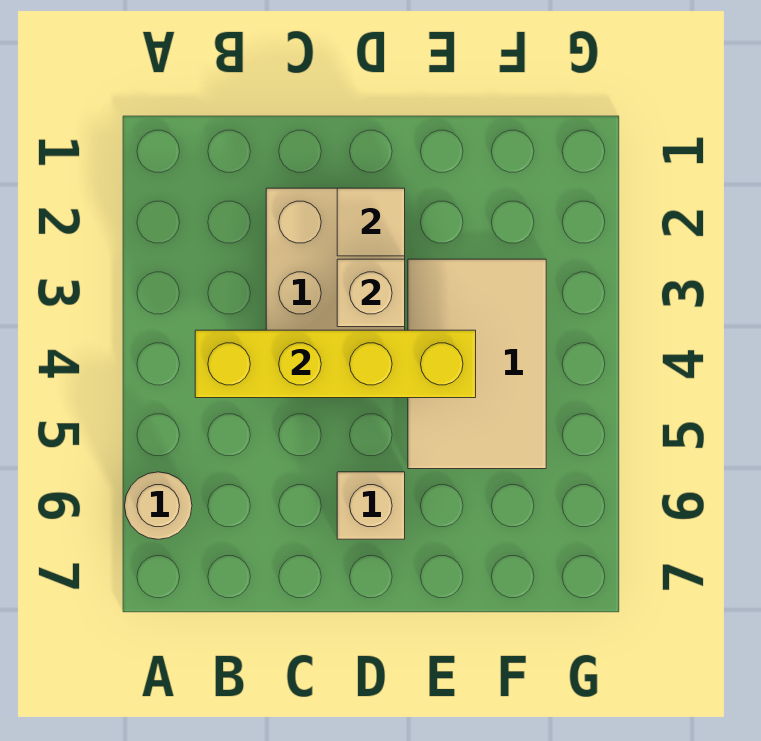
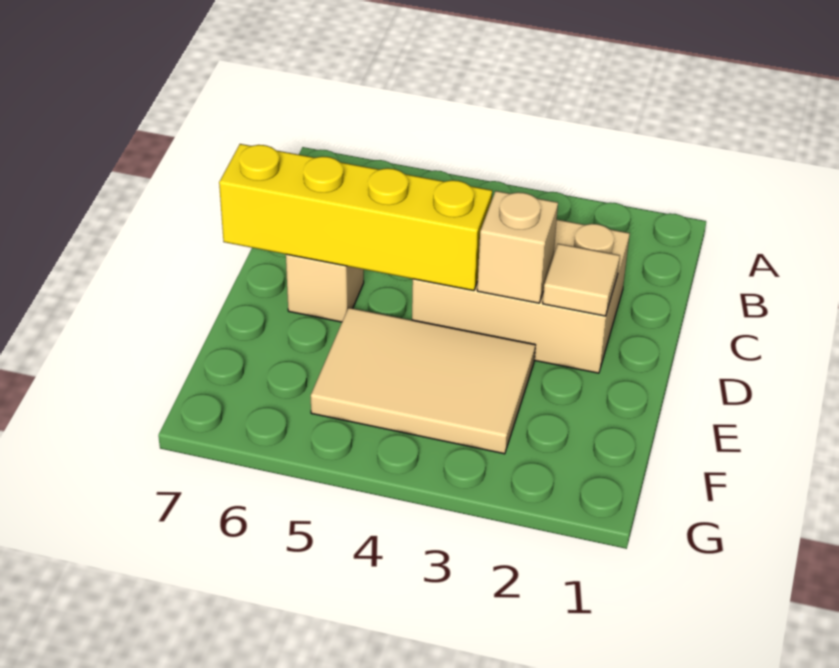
tan round brick A6 level 1 -> none
yellow brick B4:E4 level 2 -> yellow brick D4:D7 level 2

